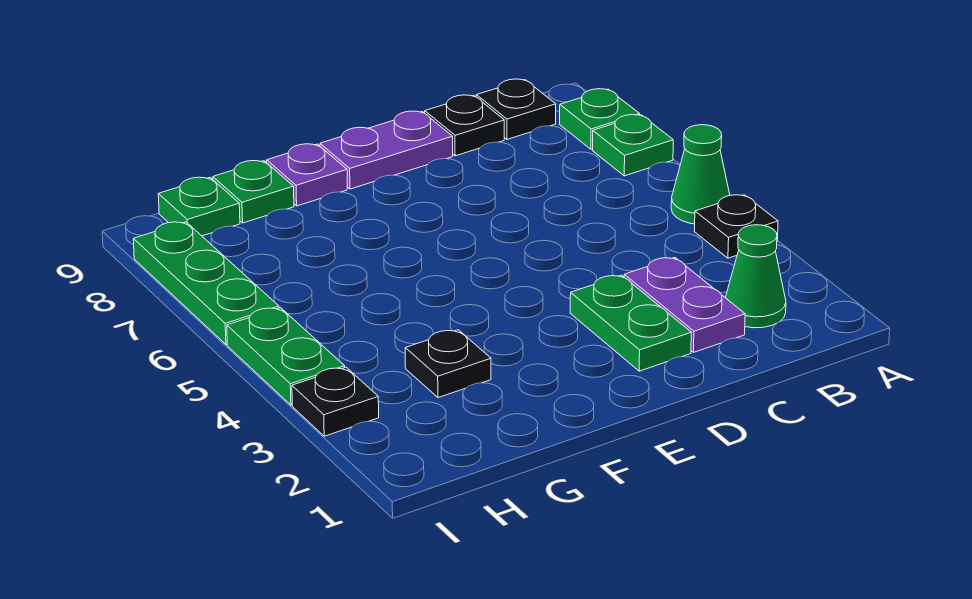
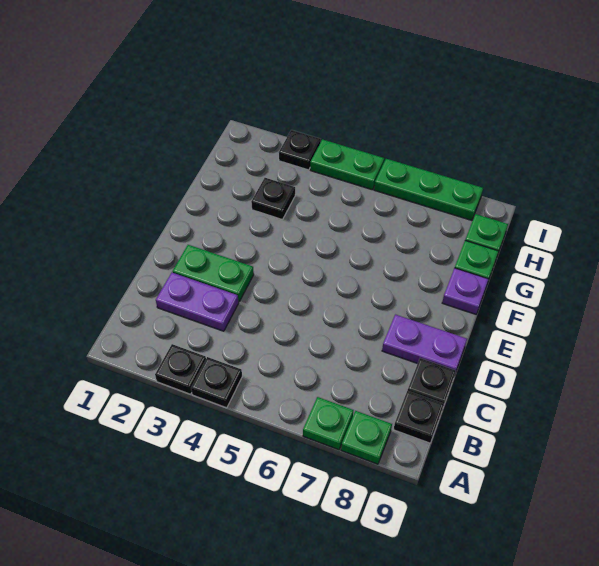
none -> black plate A3 level 1
green cone A5 level 1 -> none
green cone B2 level 1 -> none
purple plate D9:E9 level 1 -> purple plate D8:D9 level 1

